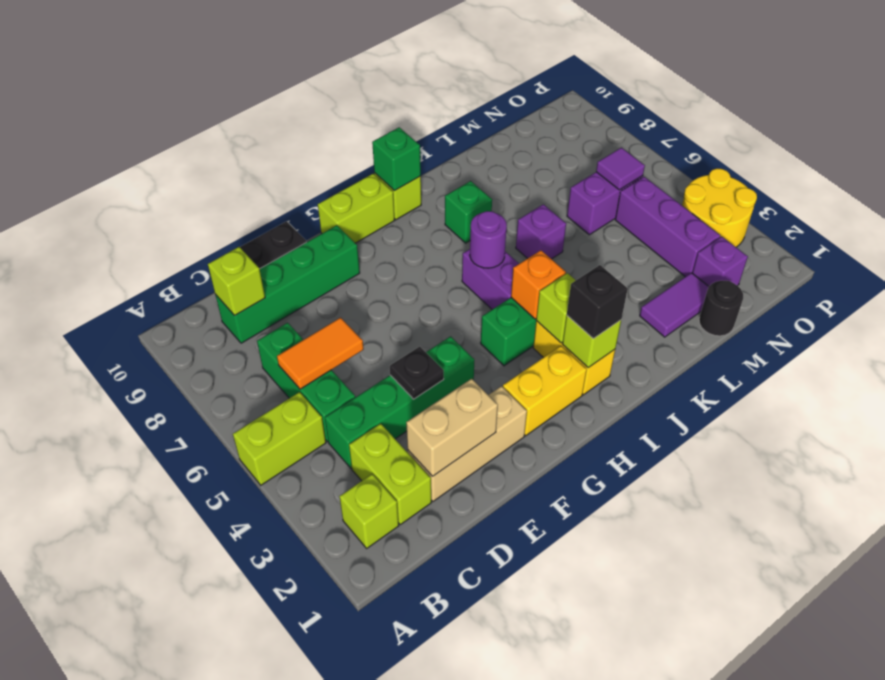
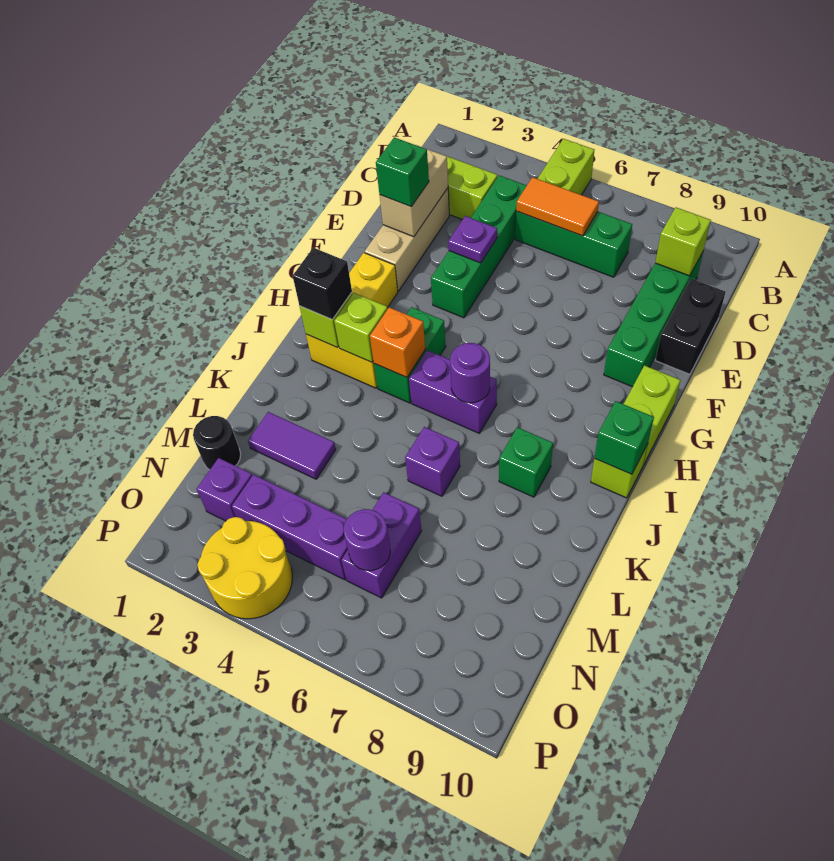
lime brick B2 level 1 -> none
orange tile C6:D6 level 2 -> orange tile C5:C6 level 2
none -> green brick E2 level 3
black plate E4 level 2 -> purple plate E4 level 2
purple tile L2:M2 level 1 -> purple tile L2:L3 level 1
purple tile N6 level 2 -> purple round brick N6 level 2

